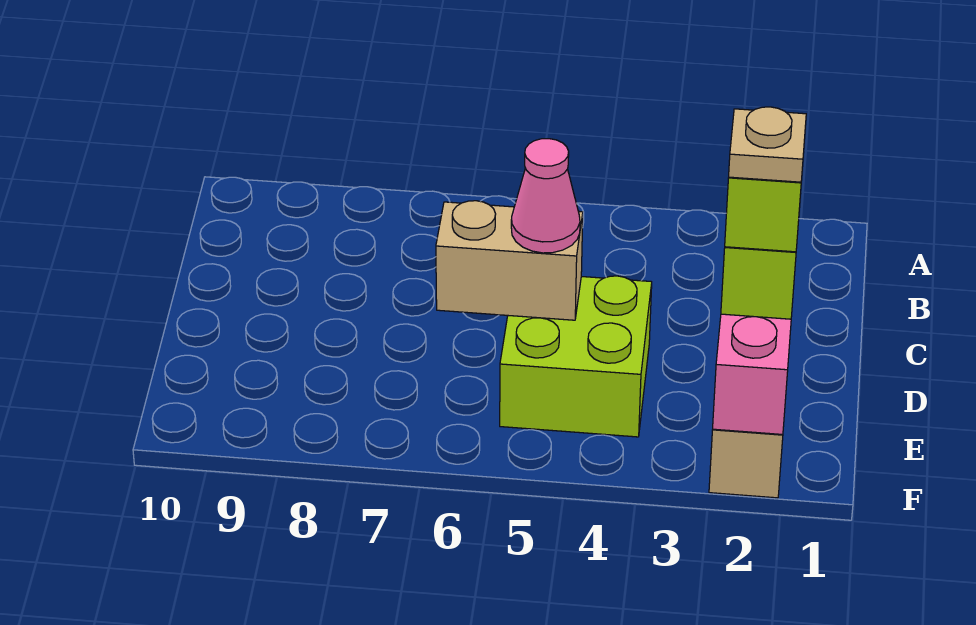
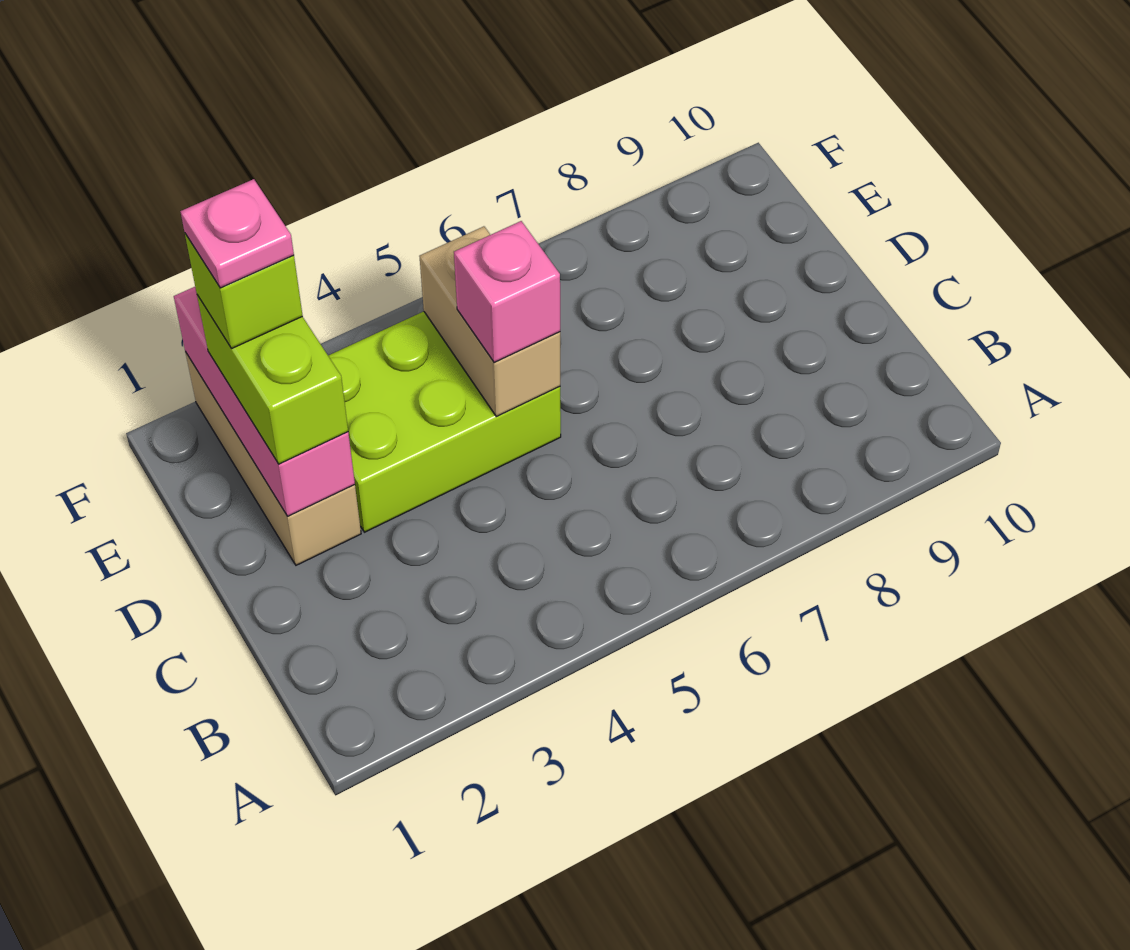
lime brick D4:E5 level 1 -> lime brick D3:E5 level 1
tan brick D5:D6 level 2 -> tan brick D5:E5 level 2
pink cone D5 level 3 -> pink brick D5 level 3
tan plate E2 level 5 -> pink plate E2 level 5

